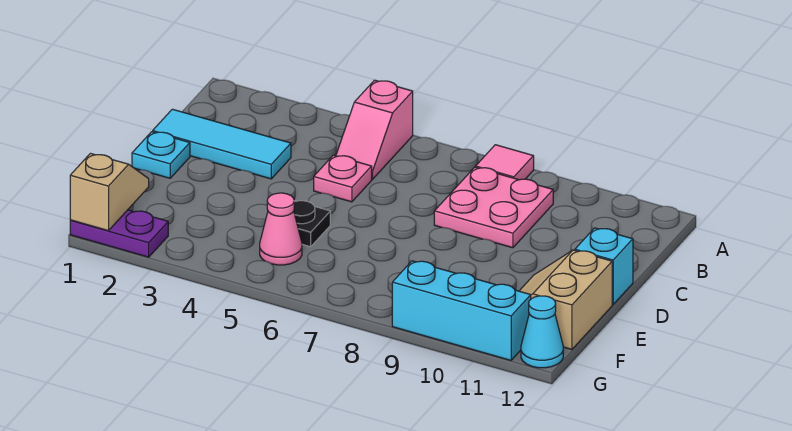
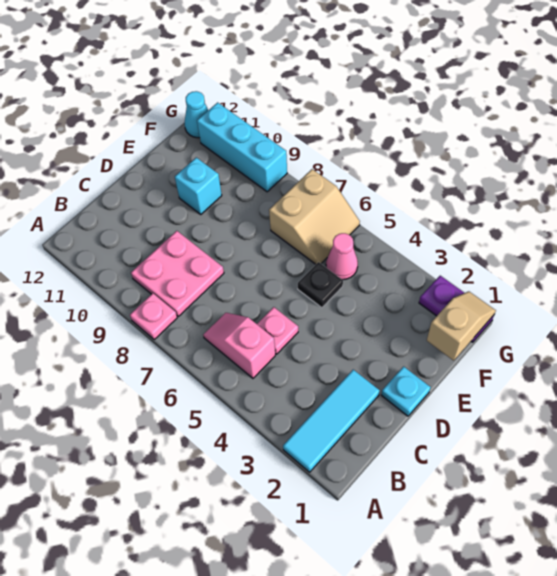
pink slope A5:B5 level 1 top A -> pink slope B5:B6 level 1 top 5
pink tile A8 level 1 -> pink plate A8 level 1
cyan tile C1:C3 level 1 -> cyan tile A2:C2 level 1
cyan brick D12 level 1 -> cyan brick E10 level 1
tan slope E11:F12 level 1 top 12 -> tan slope F6:G7 level 1 top 7
tan slope F1:G1 level 2 top G -> tan slope F1:G1 level 2 top F

